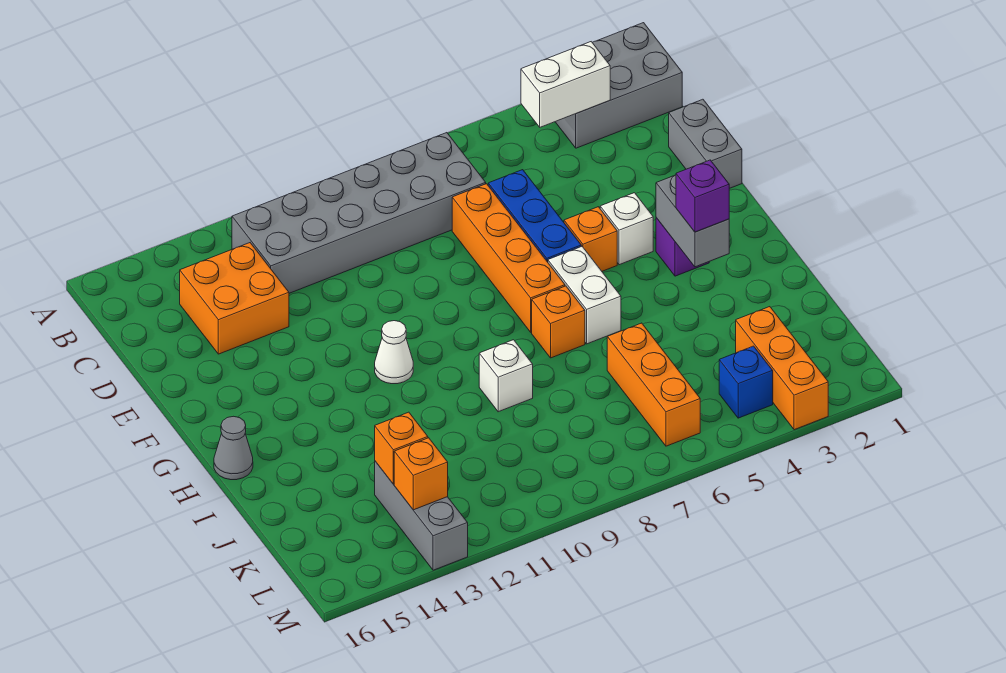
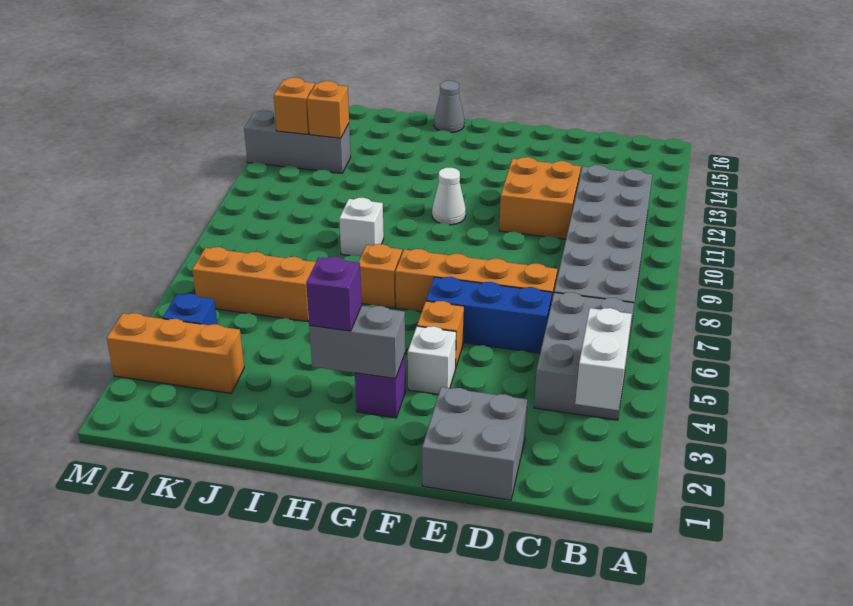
grey brick A1:B3 level 1 -> grey brick B4:C6 level 1
orange brick C13:D14 level 1 -> orange brick D11:E12 level 1
grey brick D1:E1 level 1 -> grey brick D1:E2 level 1
white brick G6:H6 level 1 -> none

